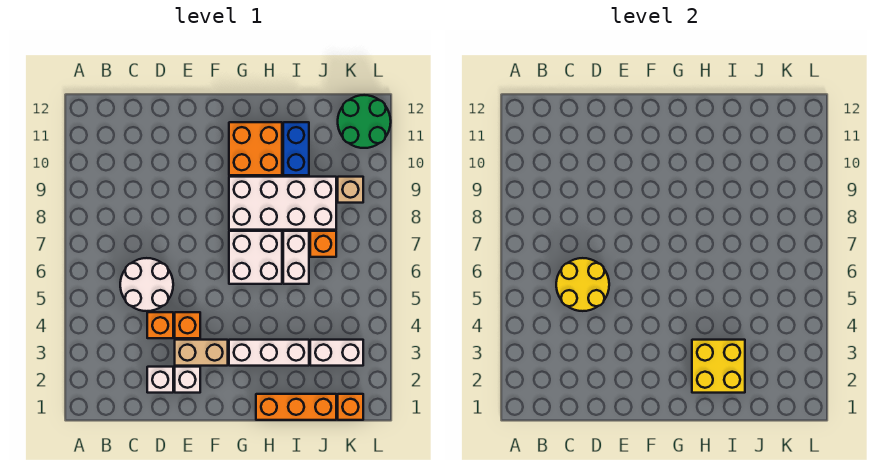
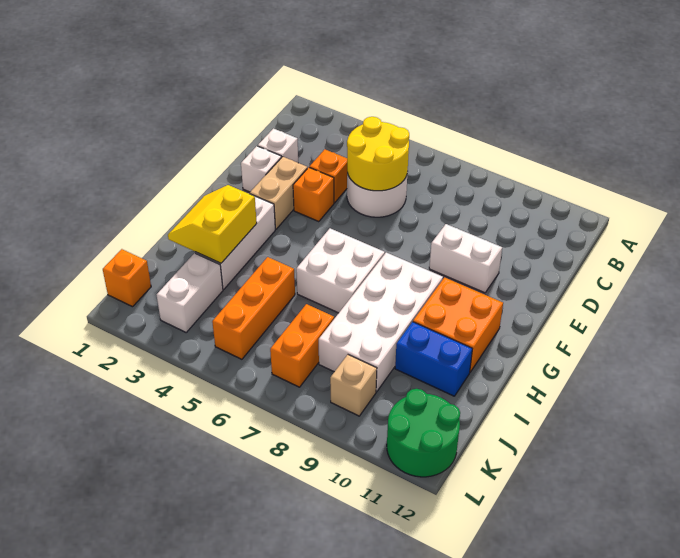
orange brick H1:J1 level 1 -> orange brick I5:K5 level 1
yellow brick H2:I3 level 2 -> yellow slope H2:I3 level 2 top 3
white brick I6:I7 level 1 -> white brick E9:E10 level 1
orange brick J7 level 1 -> orange brick J7:K7 level 1

